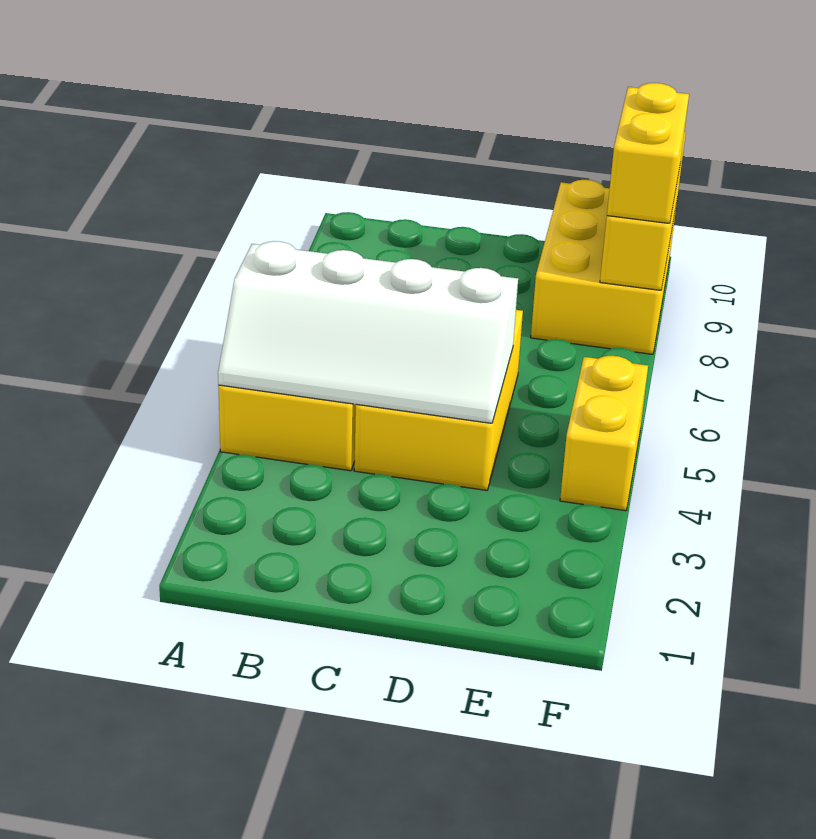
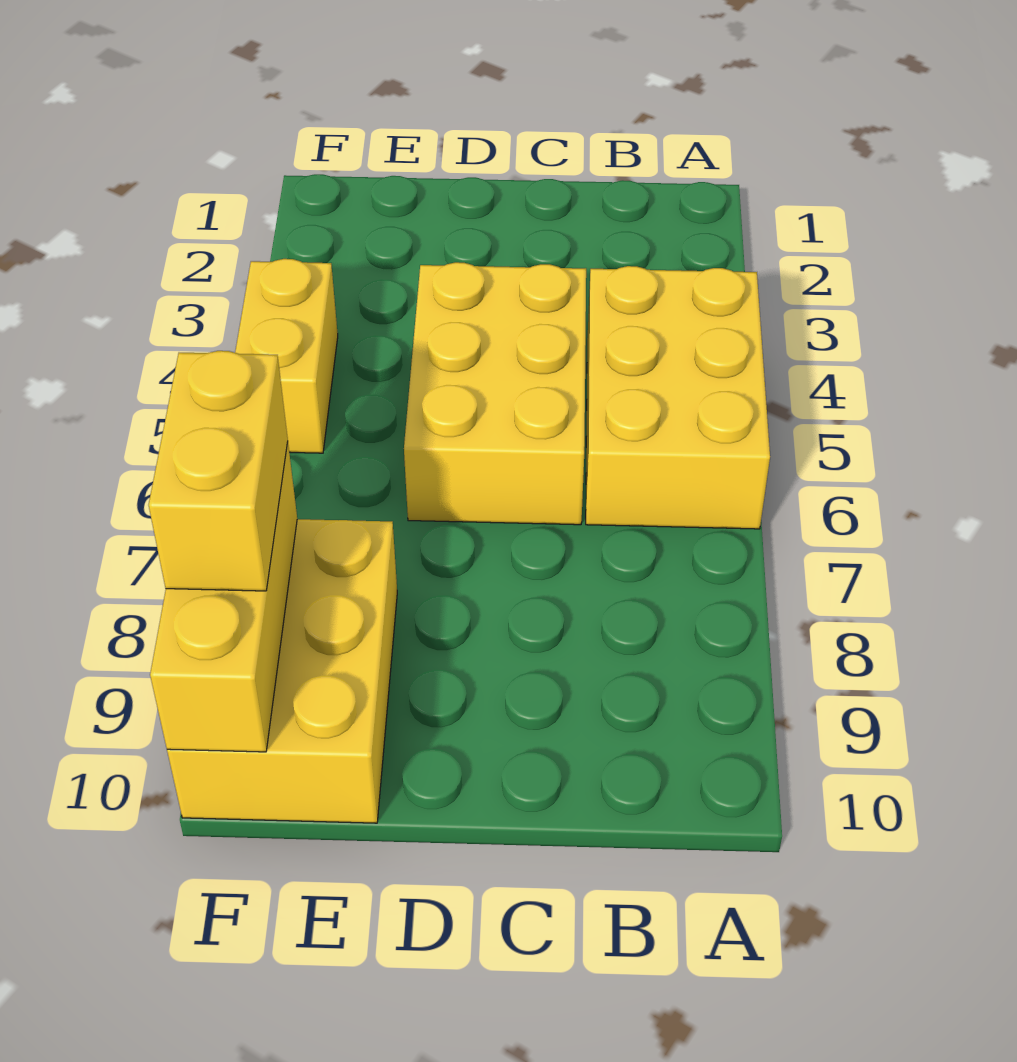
white slope A4:D5 level 2 top 5 -> none

